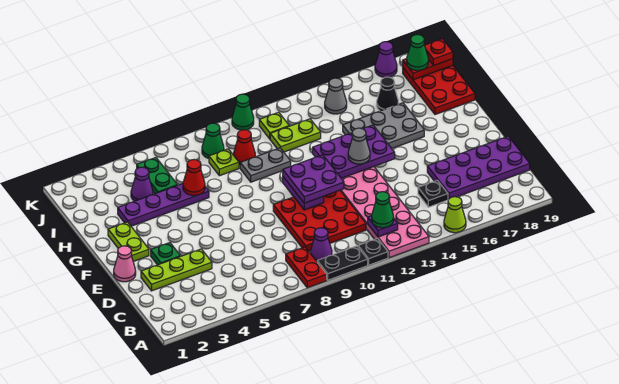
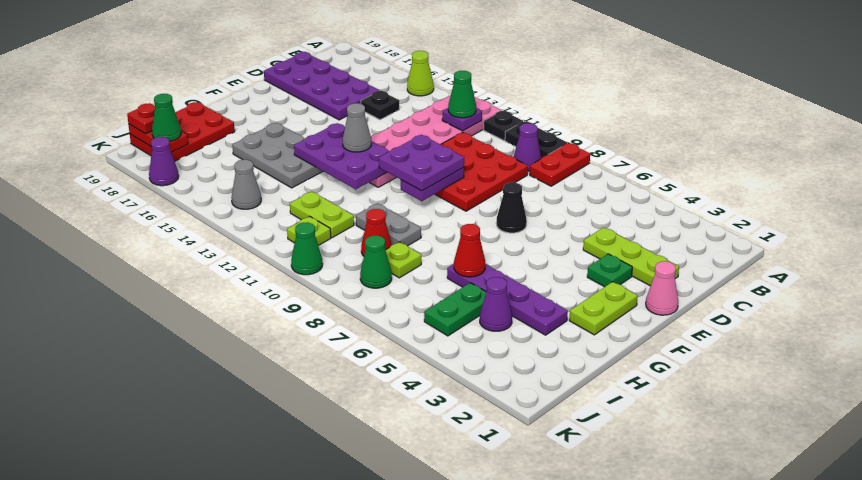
black cone I16 level 1 -> black cone E7 level 1

